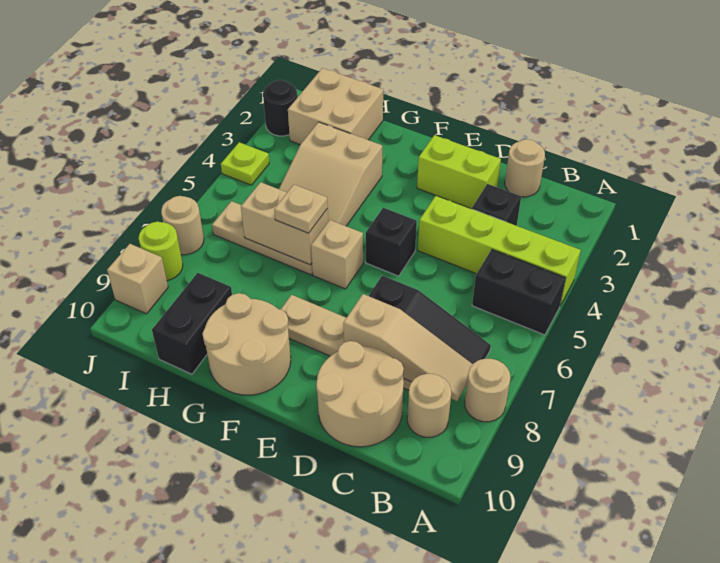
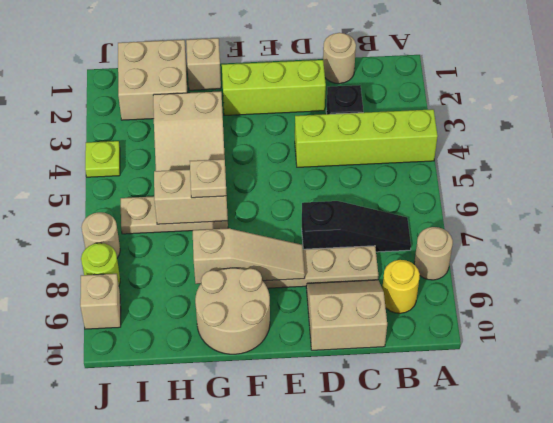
black brick A5:B5 level 1 -> none
tan slope B8:D8 level 2 top D -> tan slope E8:G8 level 2 top G
tan round brick B9 level 1 -> yellow round brick B9 level 1
tan round brick C9:D10 level 1 -> tan slope C9:D10 level 1 top 10
lime brick D2:E2 level 1 -> lime brick D2:F2 level 1
black brick E5 level 1 -> none
tan brick F6 level 1 -> tan brick G1 level 1
black brick H9:H10 level 1 -> none
black round brick J2 level 1 -> none

